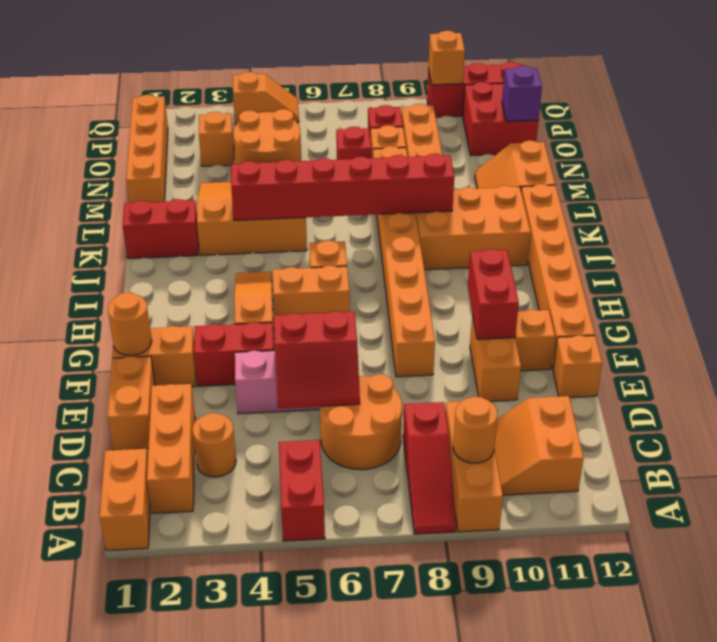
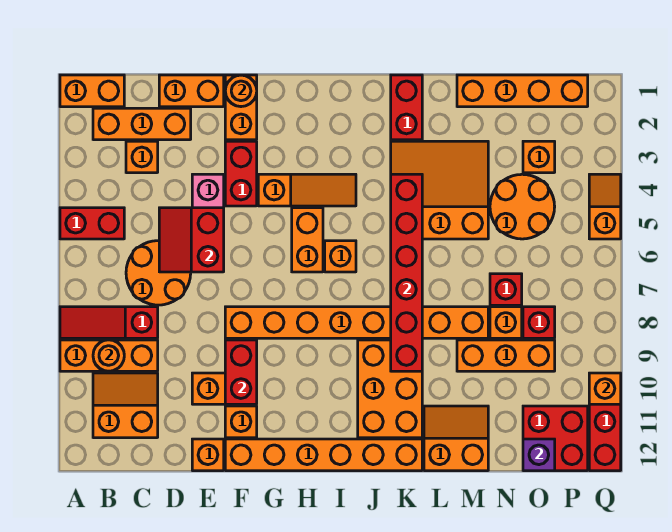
orange round brick C3 level 1 -> orange brick C3 level 1
red brick F10:G10 level 2 -> red brick F9:F10 level 2
orange slope K3:M5 level 1 top K -> orange slope K3:M5 level 1 top 5
orange slope Q4:Q5 level 1 top 4 -> orange slope Q4:Q5 level 1 top 5

